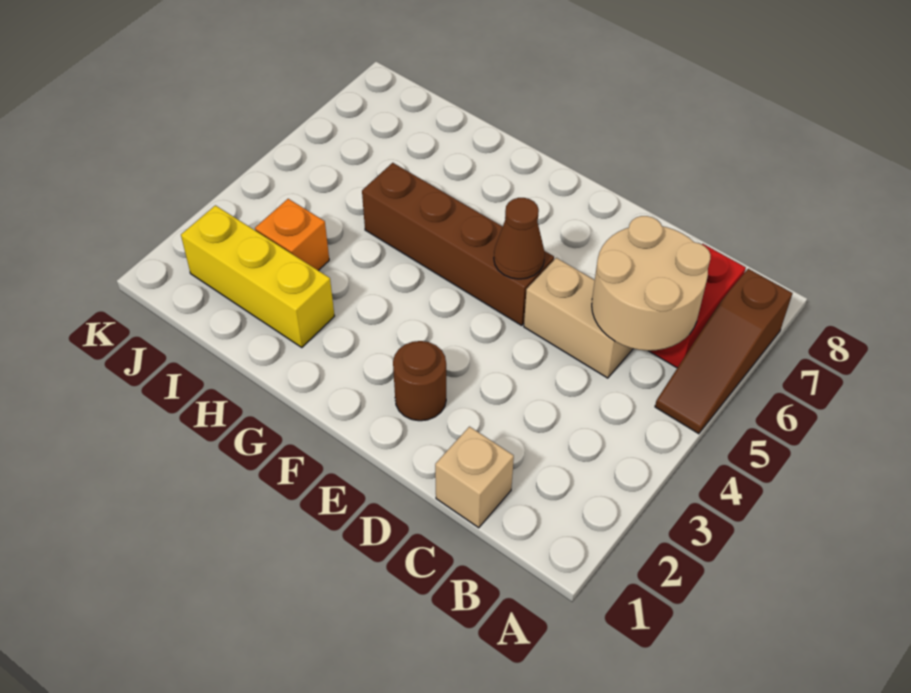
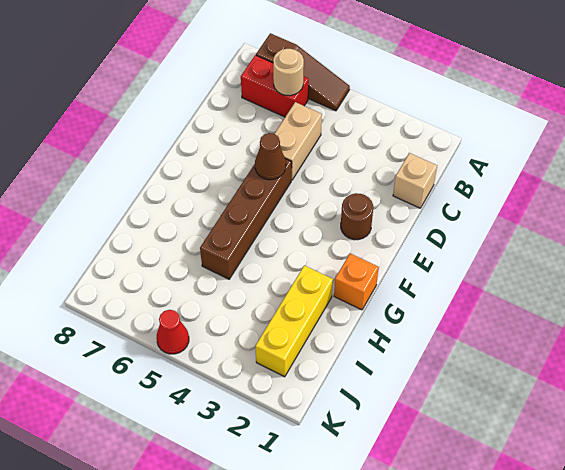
tan round brick B5:C6 level 2 -> tan round brick B6 level 2
orange brick I3 level 1 -> orange brick G1 level 1
none -> red cone K5 level 1

